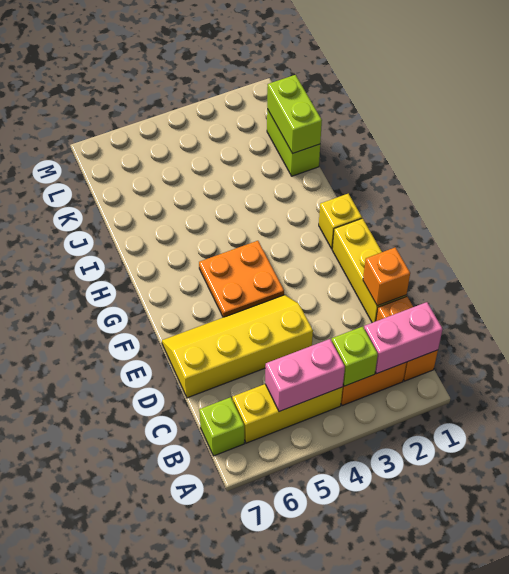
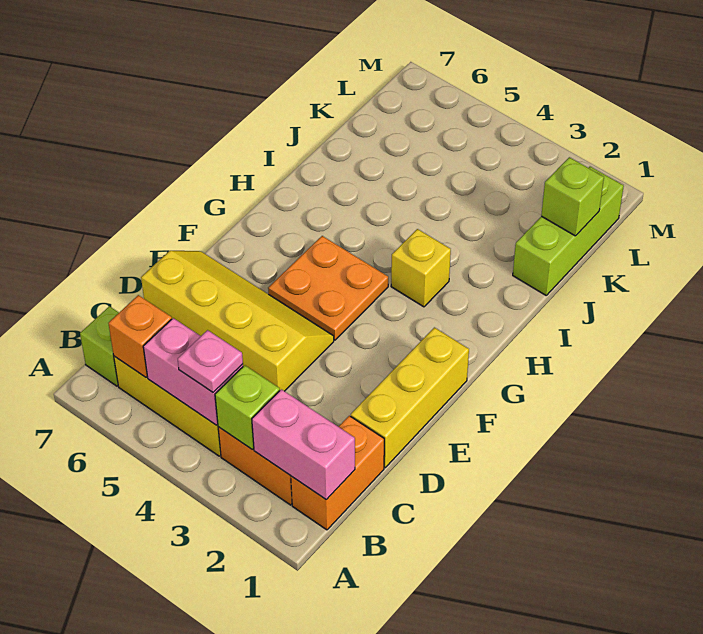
none -> pink plate B4 level 3
orange brick D1 level 2 -> orange brick B6 level 2
yellow brick G1 level 1 -> yellow brick H3 level 1
lime brick J1:K1 level 1 -> lime brick J1:L1 level 1
lime brick J1:K1 level 2 -> lime brick K1 level 2

